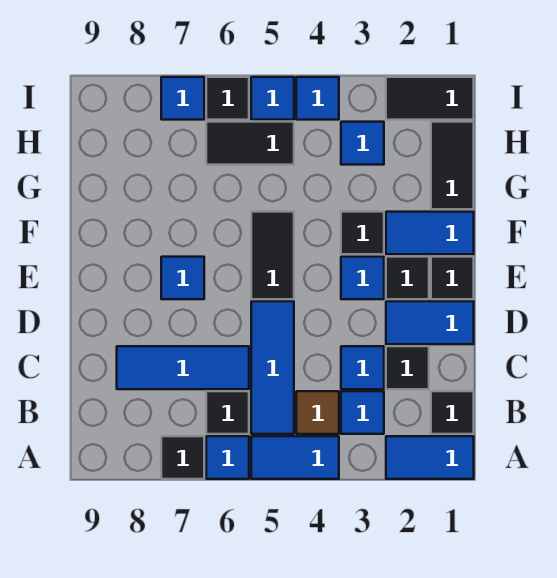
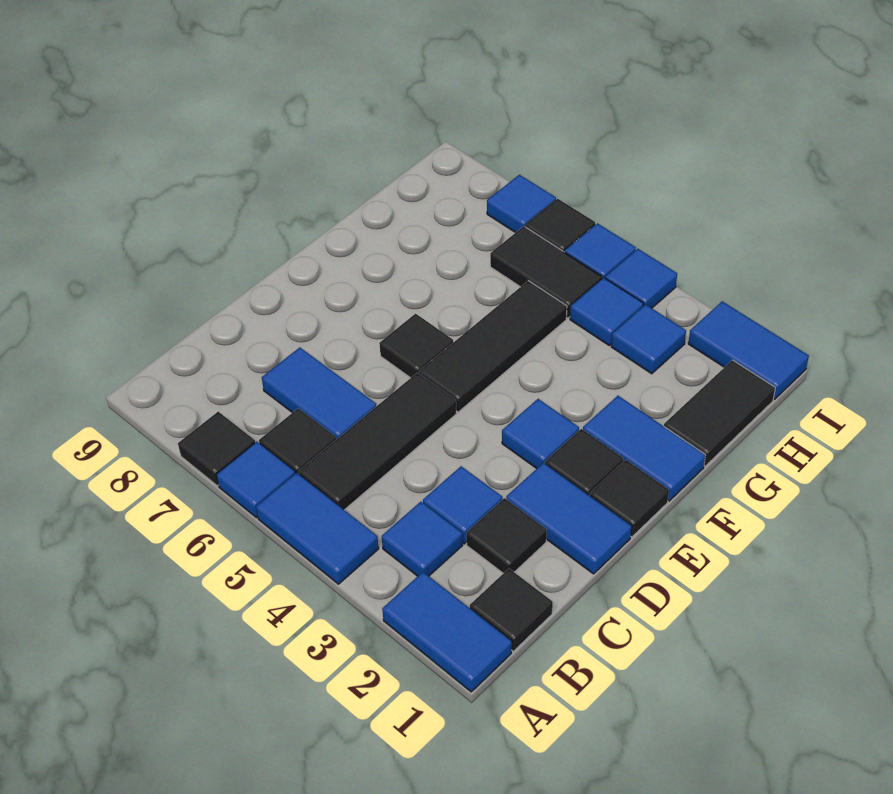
brown tile B4 level 1 -> none
blue tile B5:D5 level 1 -> black tile B5:D5 level 1
blue tile C6:C8 level 1 -> blue tile C6:C7 level 1
black tile E5:F5 level 1 -> black tile E5:G5 level 1
blue tile E7 level 1 -> blue tile H4 level 1
black tile F3 level 1 -> black tile E6 level 1
black tile I1:I2 level 1 -> blue tile I1:I2 level 1

